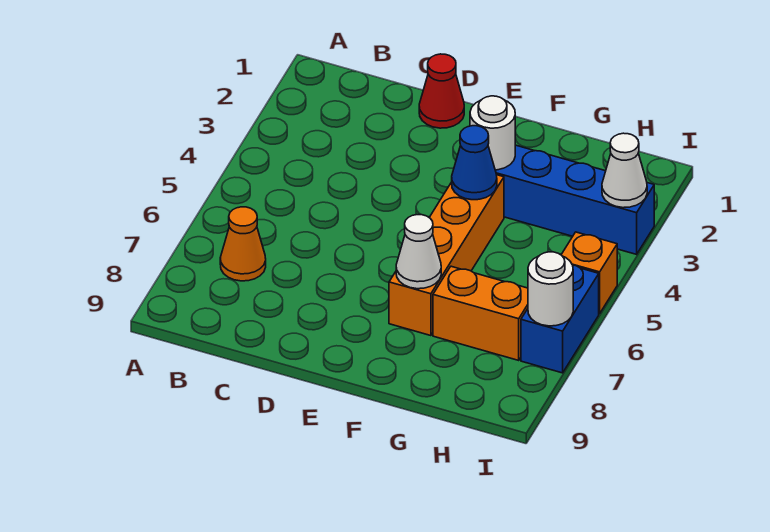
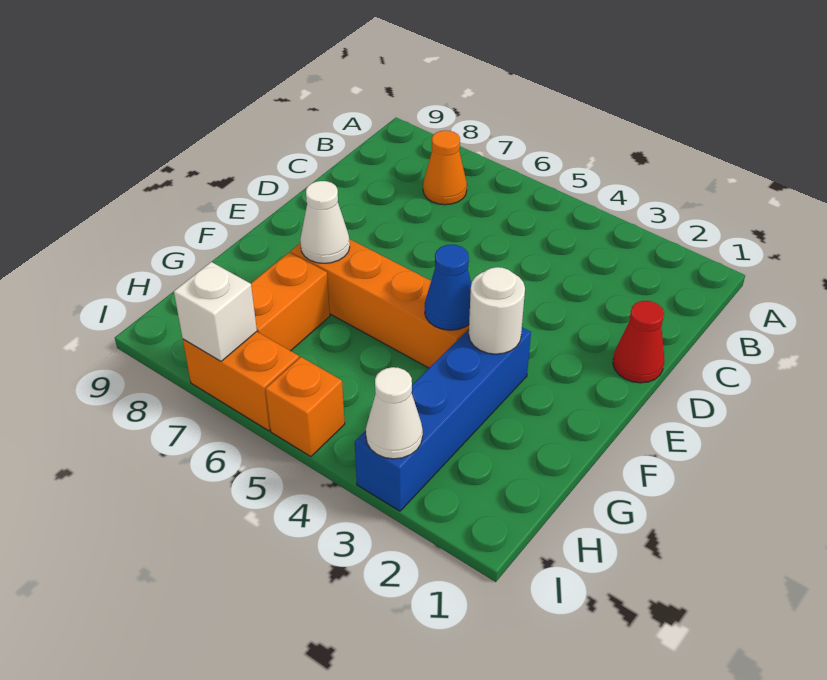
blue brick I6:I7 level 1 -> orange brick I6:I7 level 1
white round brick I7 level 2 -> white brick I7 level 2

